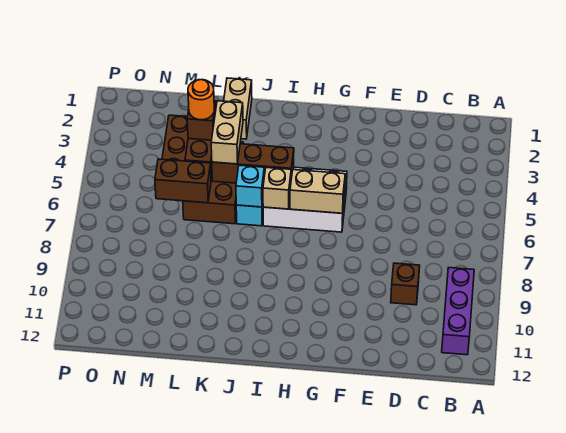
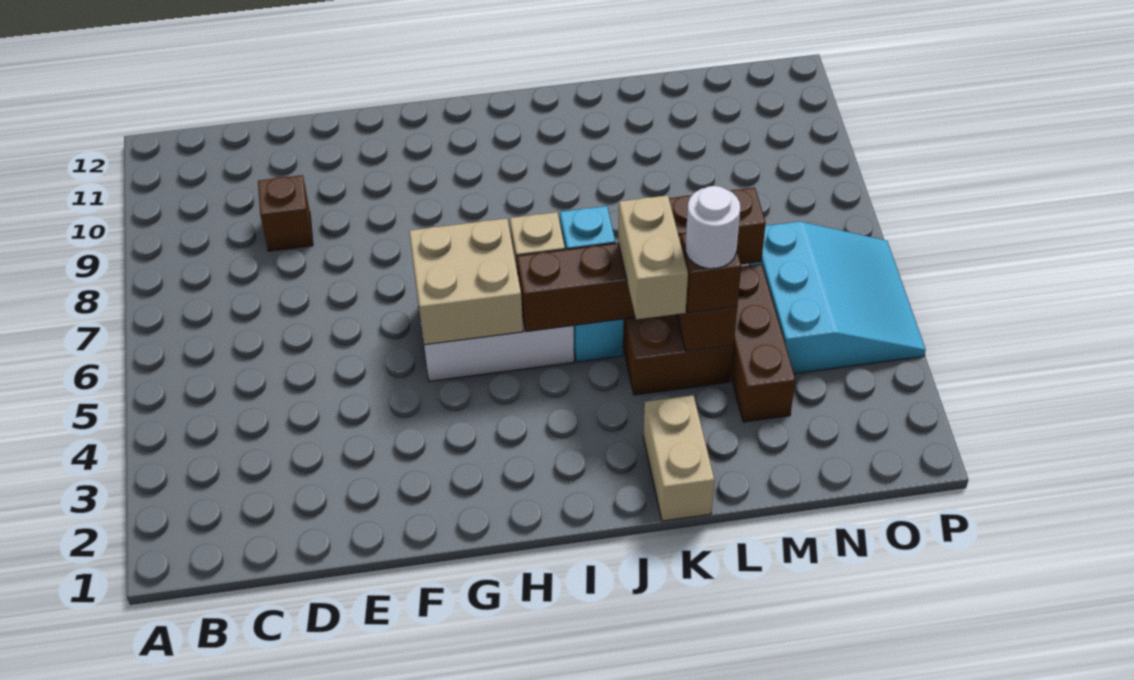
purple brick B9:B11 level 1 -> none
tan brick G6:H6 level 2 -> tan brick G5:H6 level 2
orange round brick L4 level 4 -> white round brick L4 level 4
none -> cyan slope N4:P6 level 1 top N

